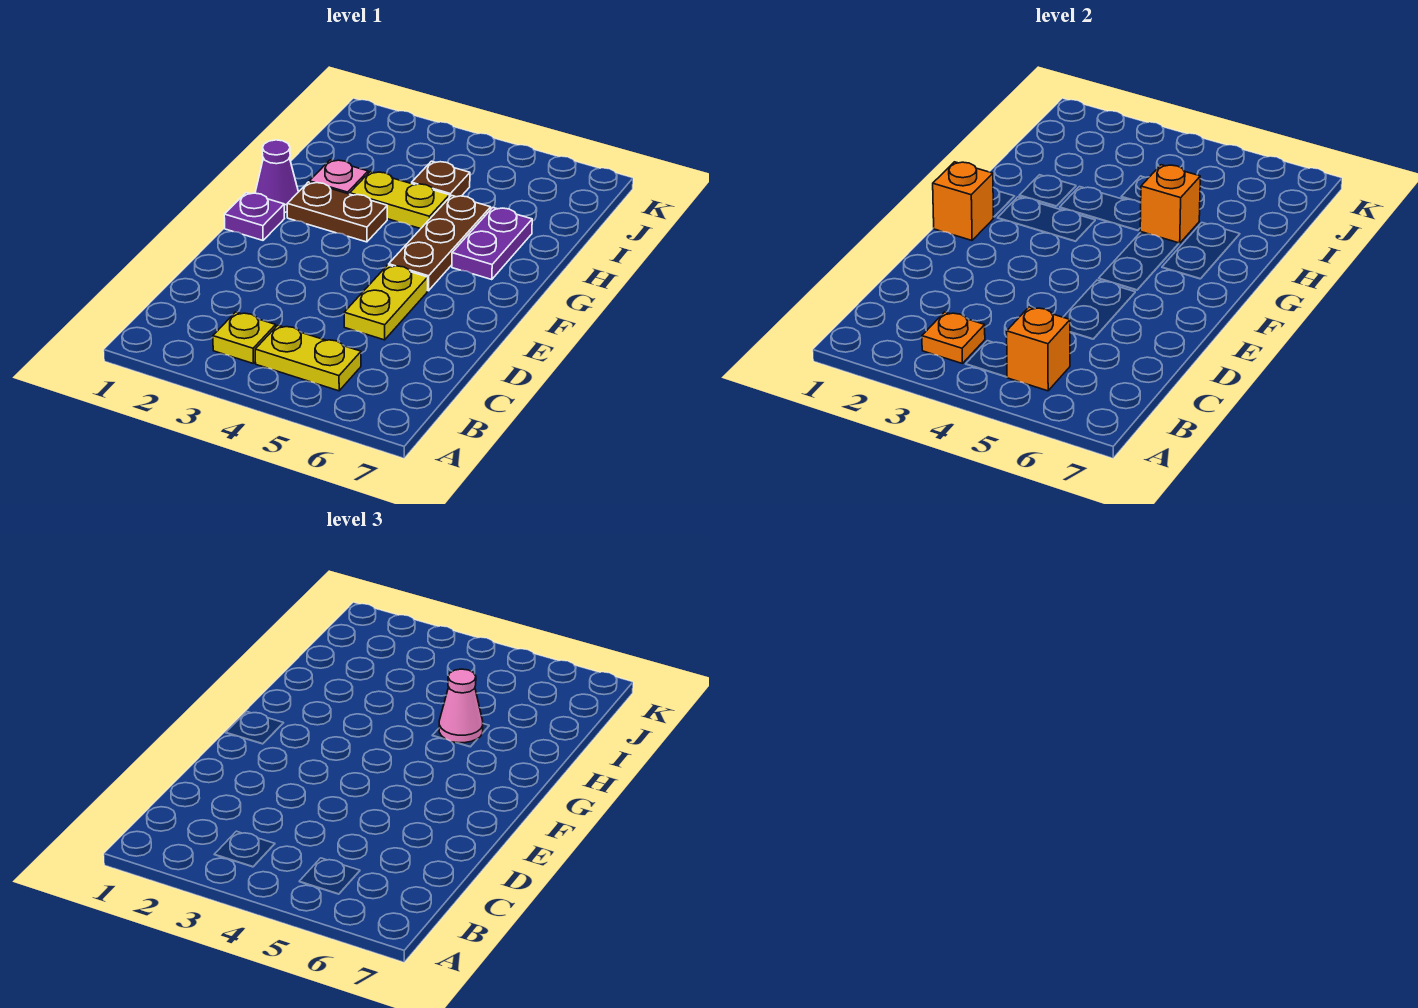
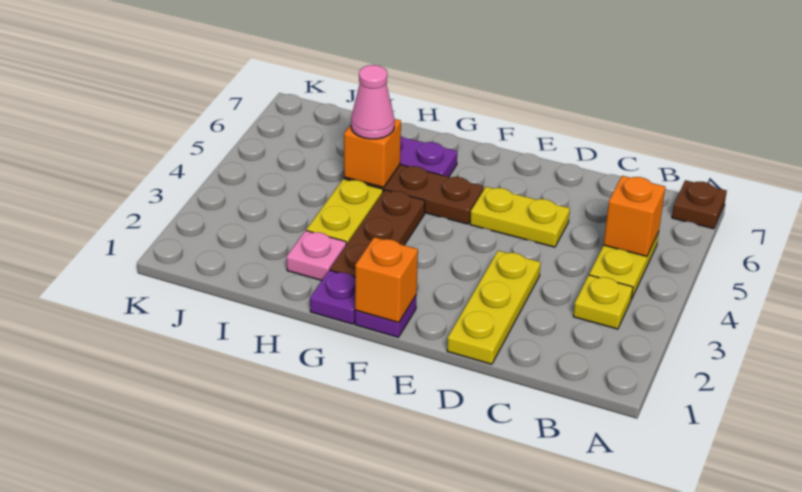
orange plate B3 level 2 -> none
none -> yellow plate D1:D3 level 1
purple cone G1 level 1 -> purple plate G1 level 1
brown plate G2:G3 level 1 -> brown plate G2:G4 level 1
brown plate I4 level 1 -> brown plate A7 level 1

